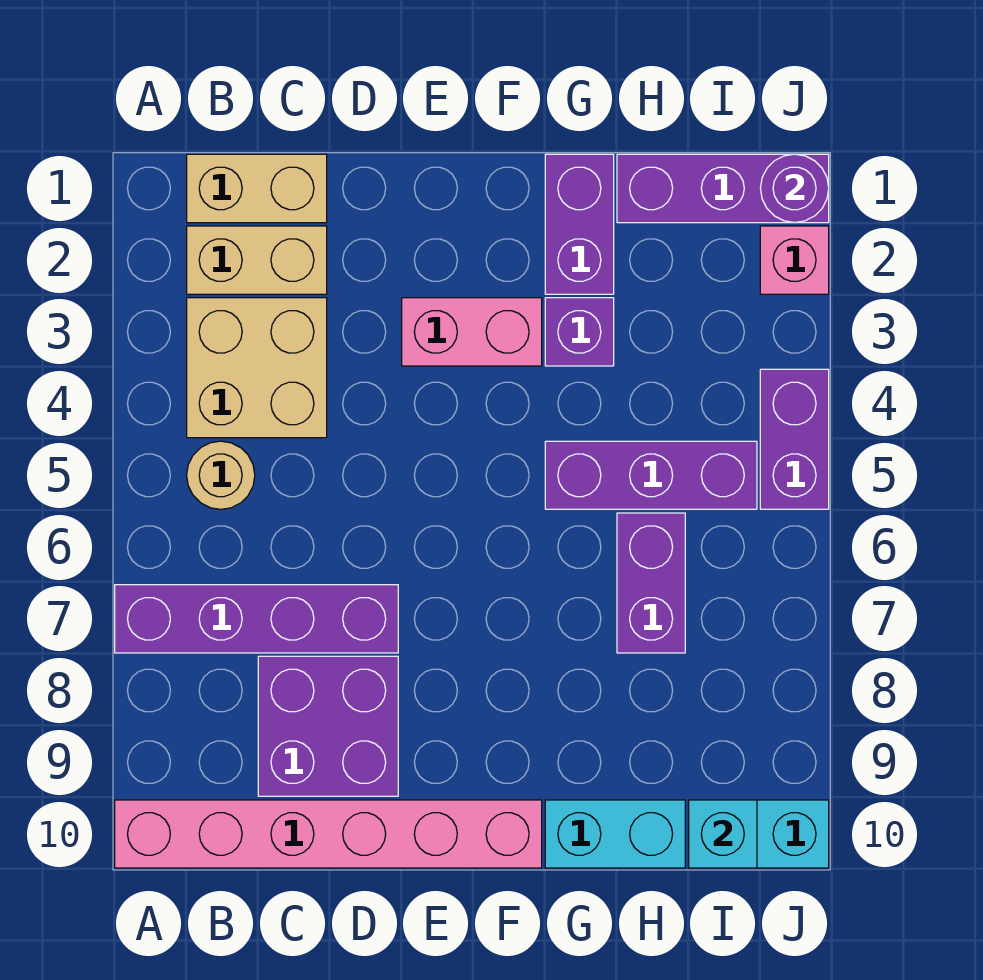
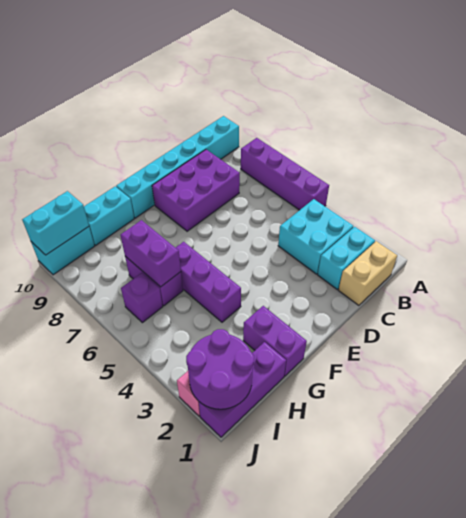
purple brick A7:D7 level 1 -> purple brick A5:A8 level 1
pink brick A10:F10 level 1 -> cyan brick A10:F10 level 1
tan brick B2:C2 level 1 -> cyan brick B2:C2 level 1
tan brick B3:C4 level 1 -> cyan brick B3:C4 level 1
tan round brick B5 level 1 -> none
purple brick C8:D9 level 1 -> purple brick C8:E9 level 1
pink brick E3:F3 level 1 -> none
purple brick G3 level 1 -> purple brick I6 level 1
purple brick G5:I5 level 1 -> purple brick G4:G6 level 1
cyan brick I10 level 2 -> cyan brick I10:J10 level 2
purple round brick J1 level 2 -> purple round brick I1:J2 level 2
purple brick J4:J5 level 1 -> purple brick H6:H7 level 2

